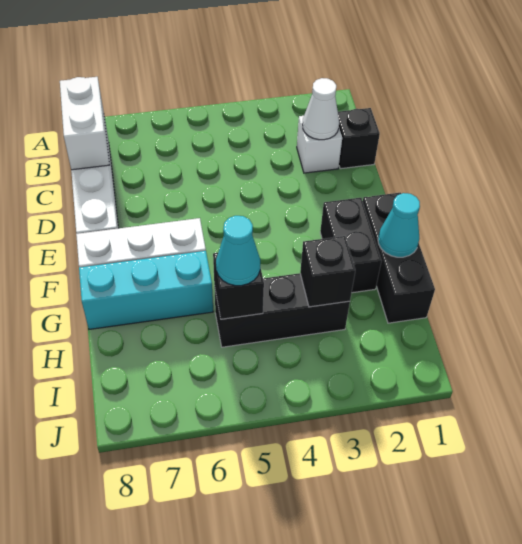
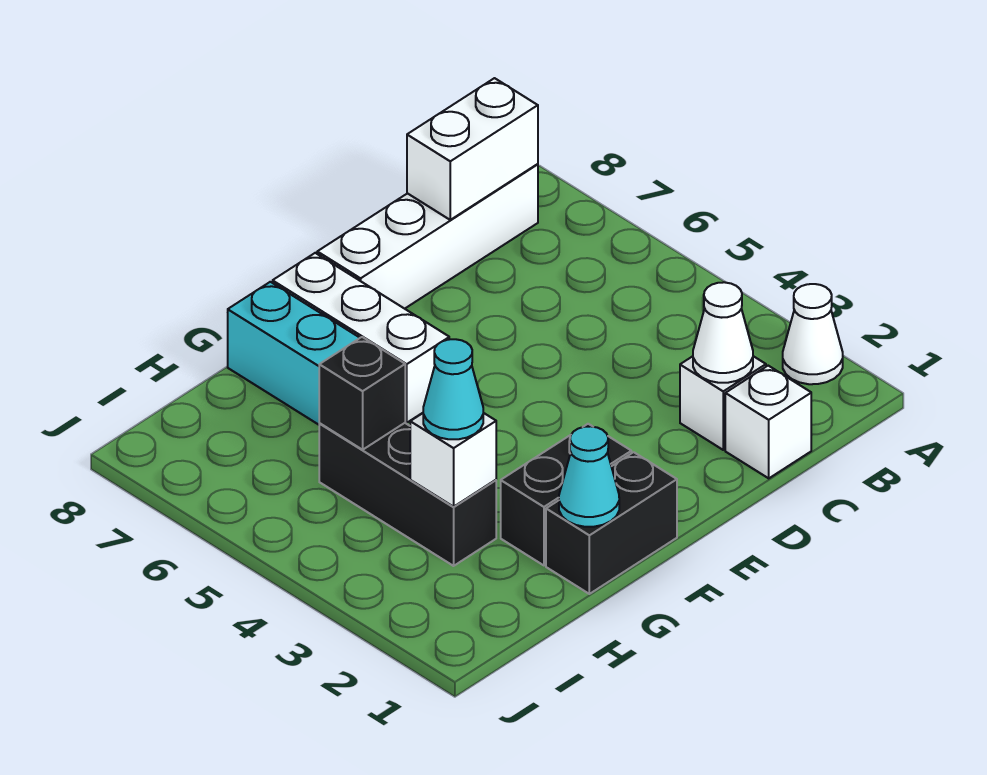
none -> white cone A2 level 1
black brick C1 level 1 -> white brick C1 level 1
black brick F1:H1 level 1 -> black brick F1:G1 level 1
black brick H3 level 2 -> white brick H3 level 2
cyan cone H5 level 3 -> cyan cone H3 level 3

